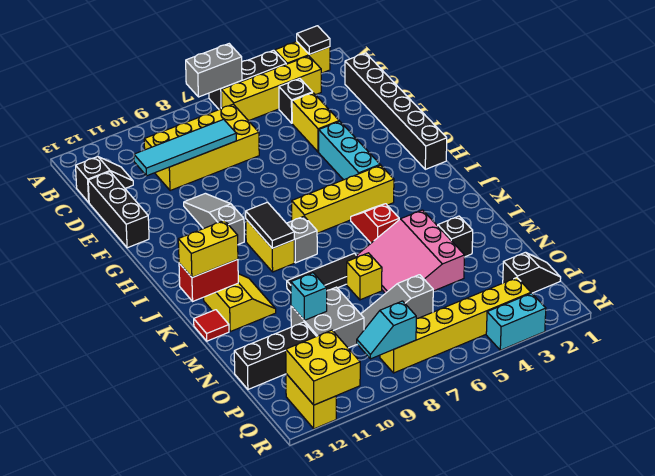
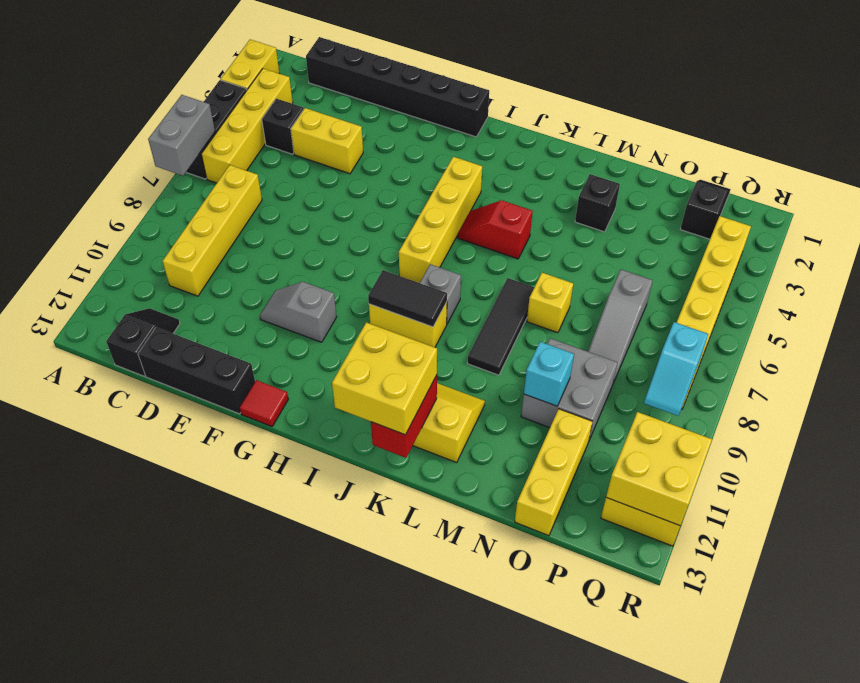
black tile A2 level 2 -> none
yellow brick C7:D10 level 1 -> yellow brick C7:C10 level 1
cyan tile D8:D11 level 2 -> none
cyan brick F4:H4 level 1 -> none
grey slope F10:H10 level 1 top H -> grey slope F10:G10 level 1 top G
yellow brick K12:K13 level 3 -> yellow brick J12:K13 level 3
pink slope L4:N6 level 1 top 4 -> none
red tile L13 level 1 -> red tile G13 level 1
black brick O11:O13 level 1 -> yellow brick O11:O13 level 1
cyan brick R3:R4 level 1 -> none

